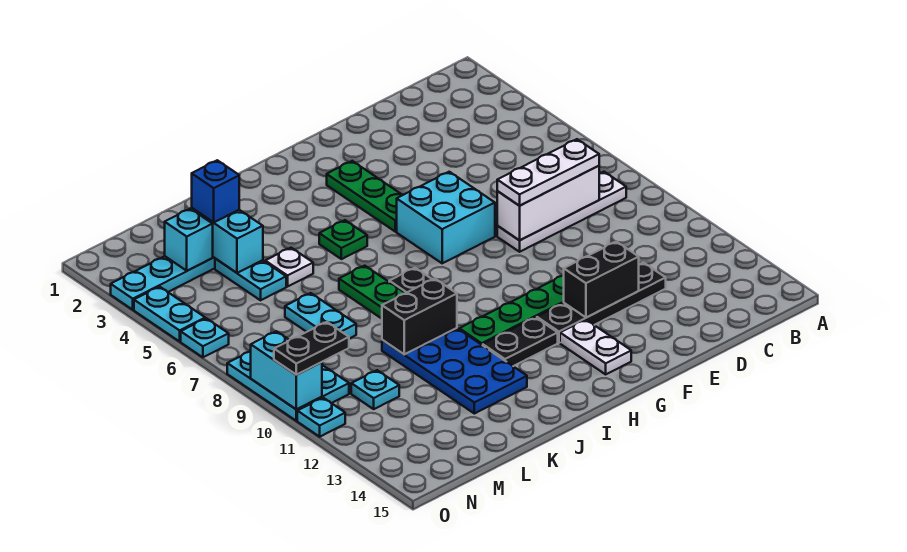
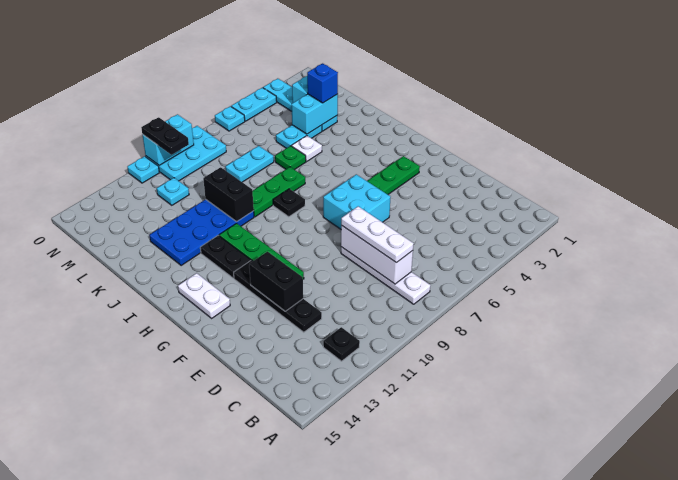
none -> black plate B12 level 1
white plate G13:G14 level 1 -> white plate G14:H14 level 1
green plate I5 level 1 -> green plate K6 level 1

